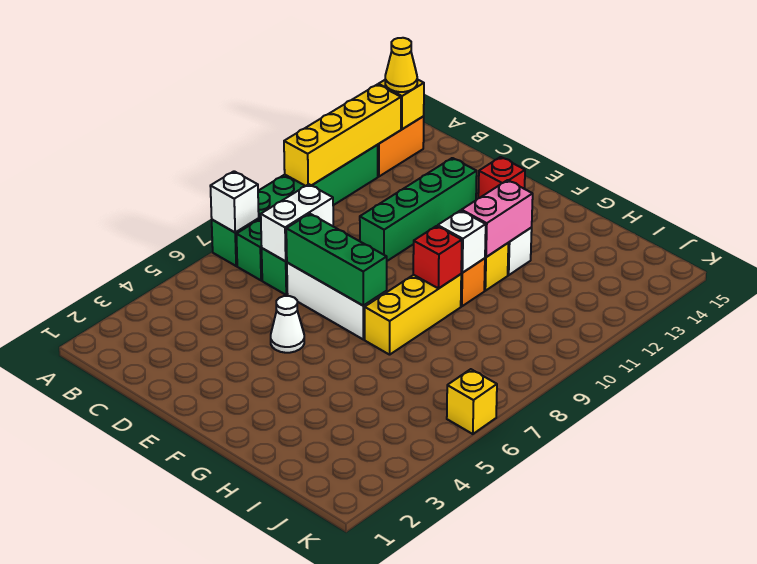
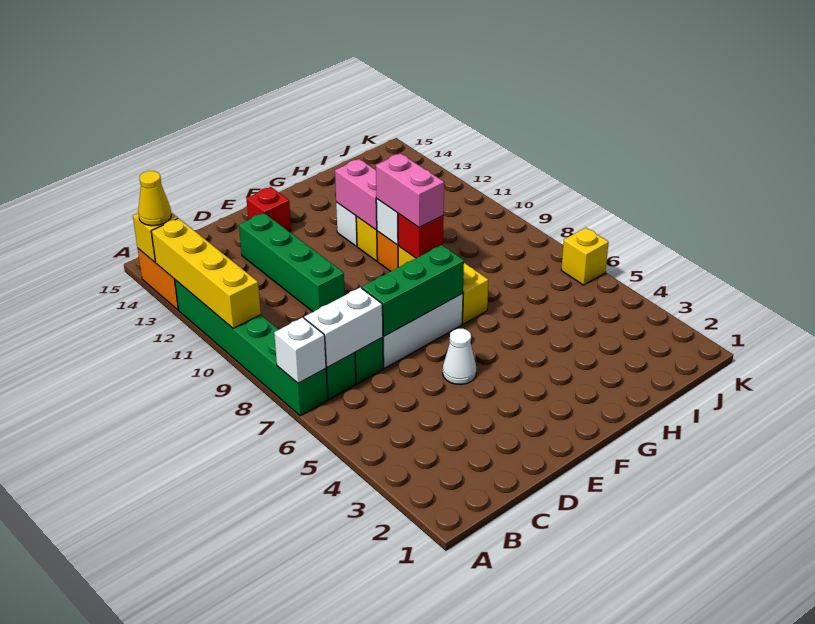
white brick C7:C8 level 2 -> white brick B7:C7 level 2
none -> pink brick G9:G10 level 3

